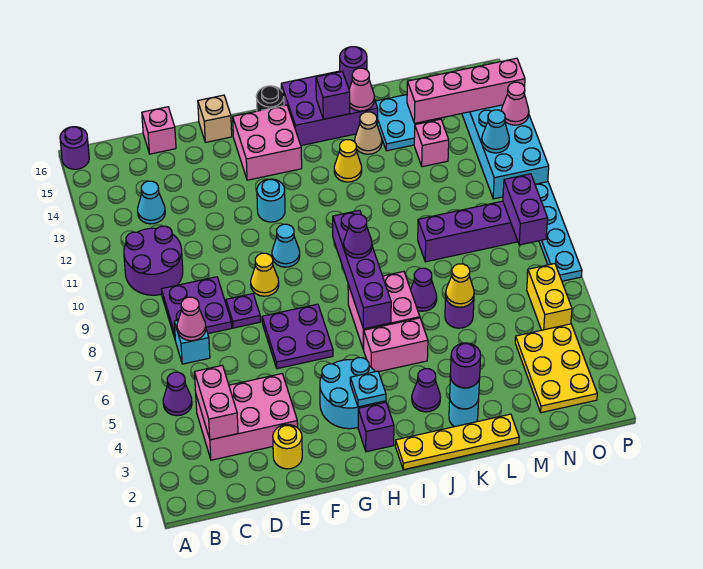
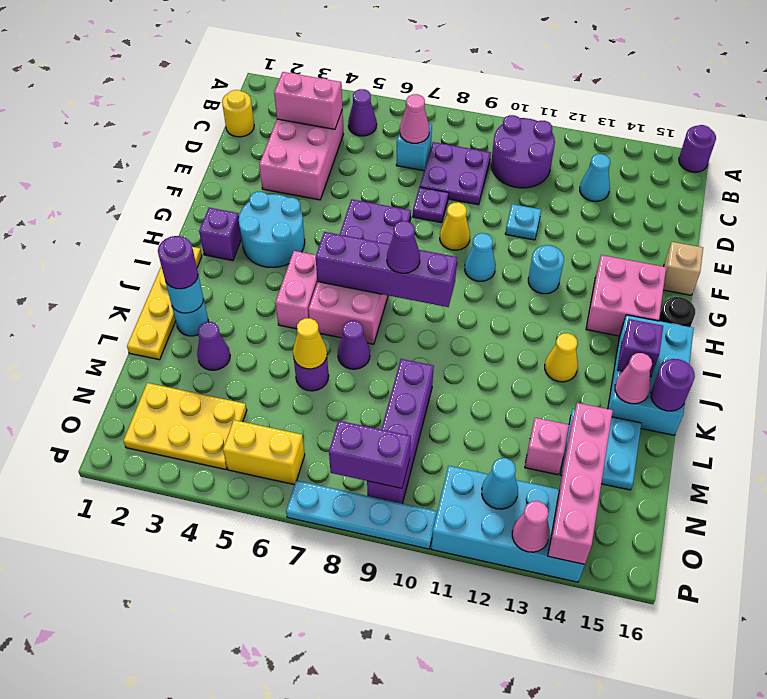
pink brick D16 level 1 -> none
yellow round brick E2 level 1 -> yellow round brick C1 level 1
cyan plate H3 level 2 -> cyan plate E11 level 1
purple brick I15:K16 level 1 -> cyan brick I15:K16 level 1
purple cone J3 level 1 -> purple cone L3 level 1
tan cone K14 level 1 -> none

